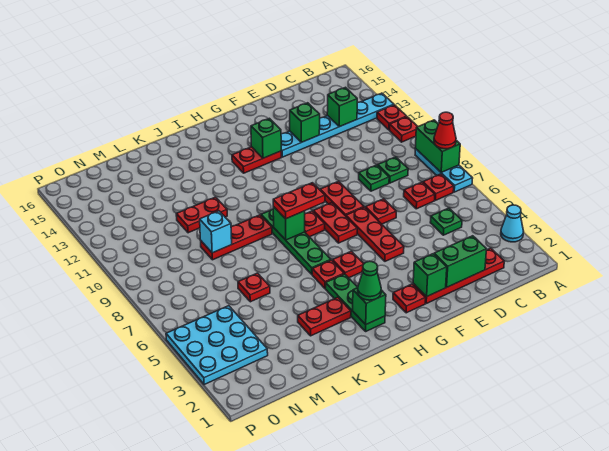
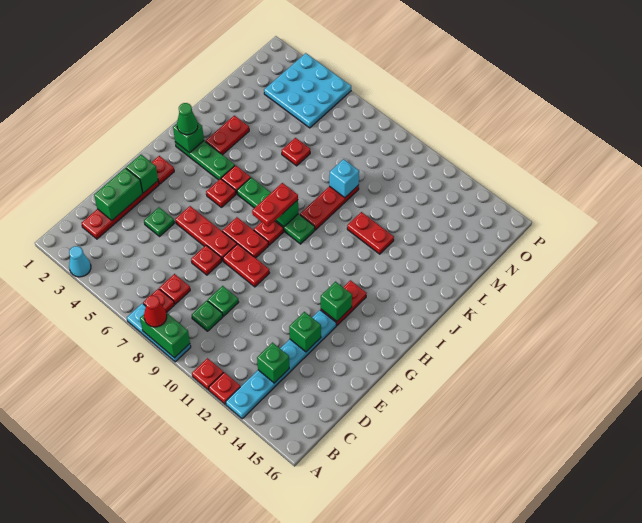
green plate C5 level 1 -> green plate E4 level 1
red plate K11:L11 level 1 -> red plate K11:K12 level 1

